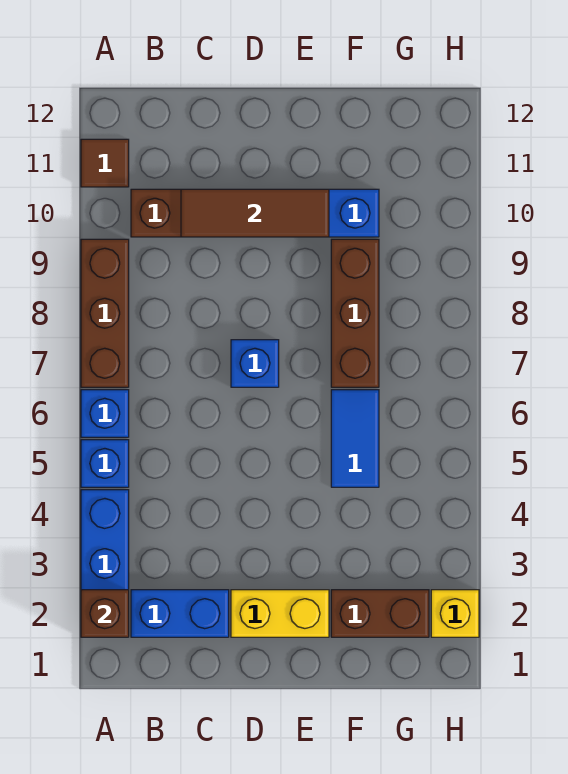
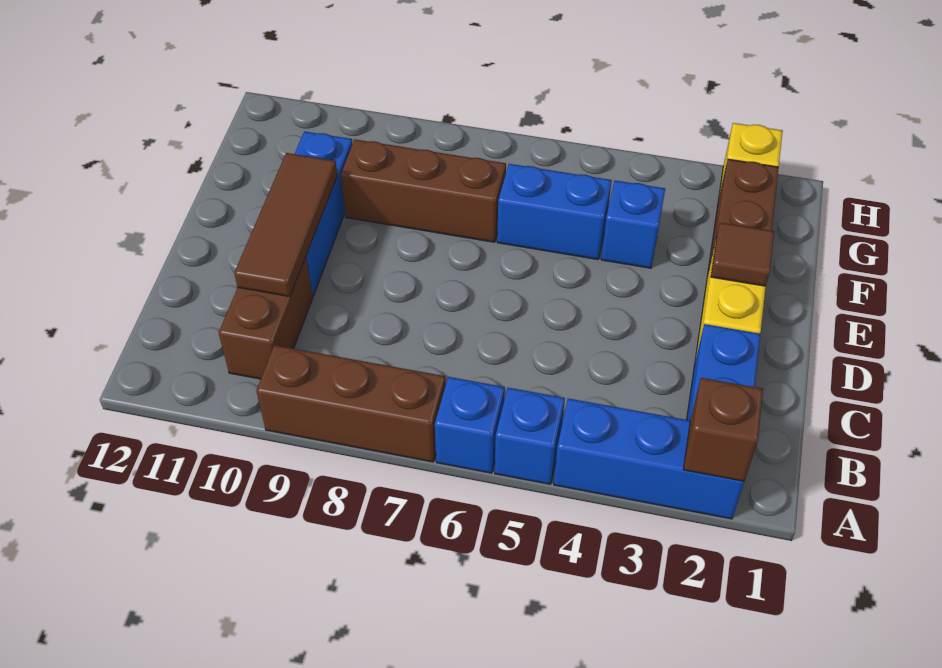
brown tile A11 level 1 -> brown tile E2 level 2
blue brick D7 level 1 -> blue brick F4 level 1
blue tile F5:F6 level 1 -> blue brick F5:F6 level 1

